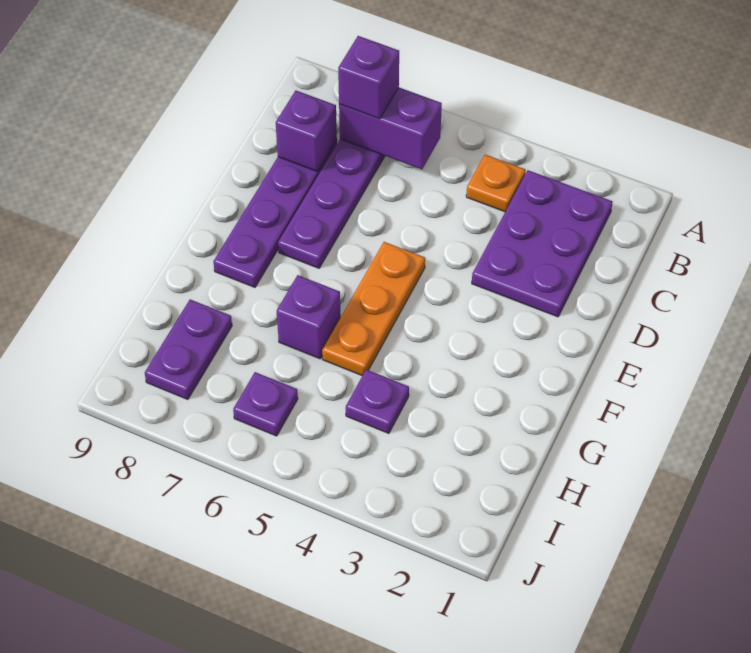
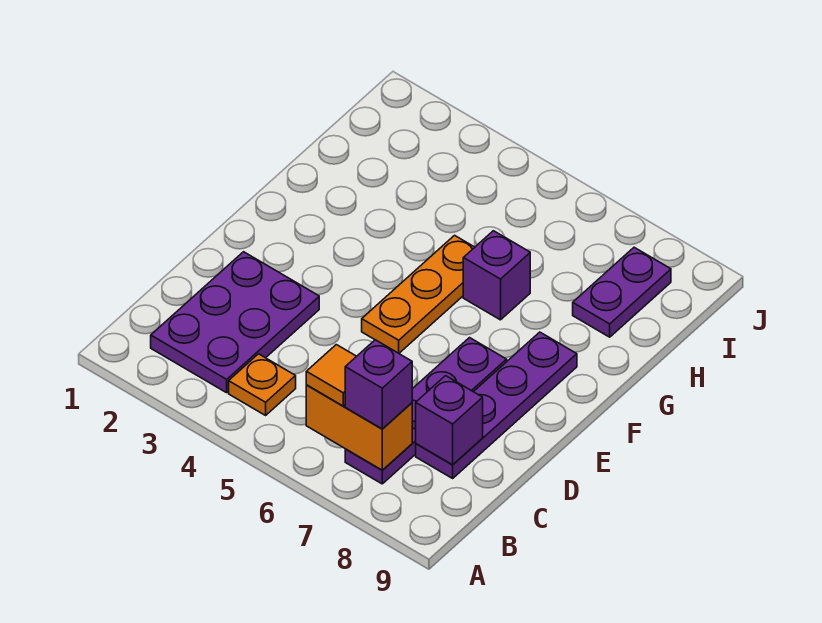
purple brick B6:B7 level 2 -> orange brick B6:B7 level 2
none -> orange tile B6 level 3
purple plate H4 level 1 -> none
purple plate I6 level 1 -> none

